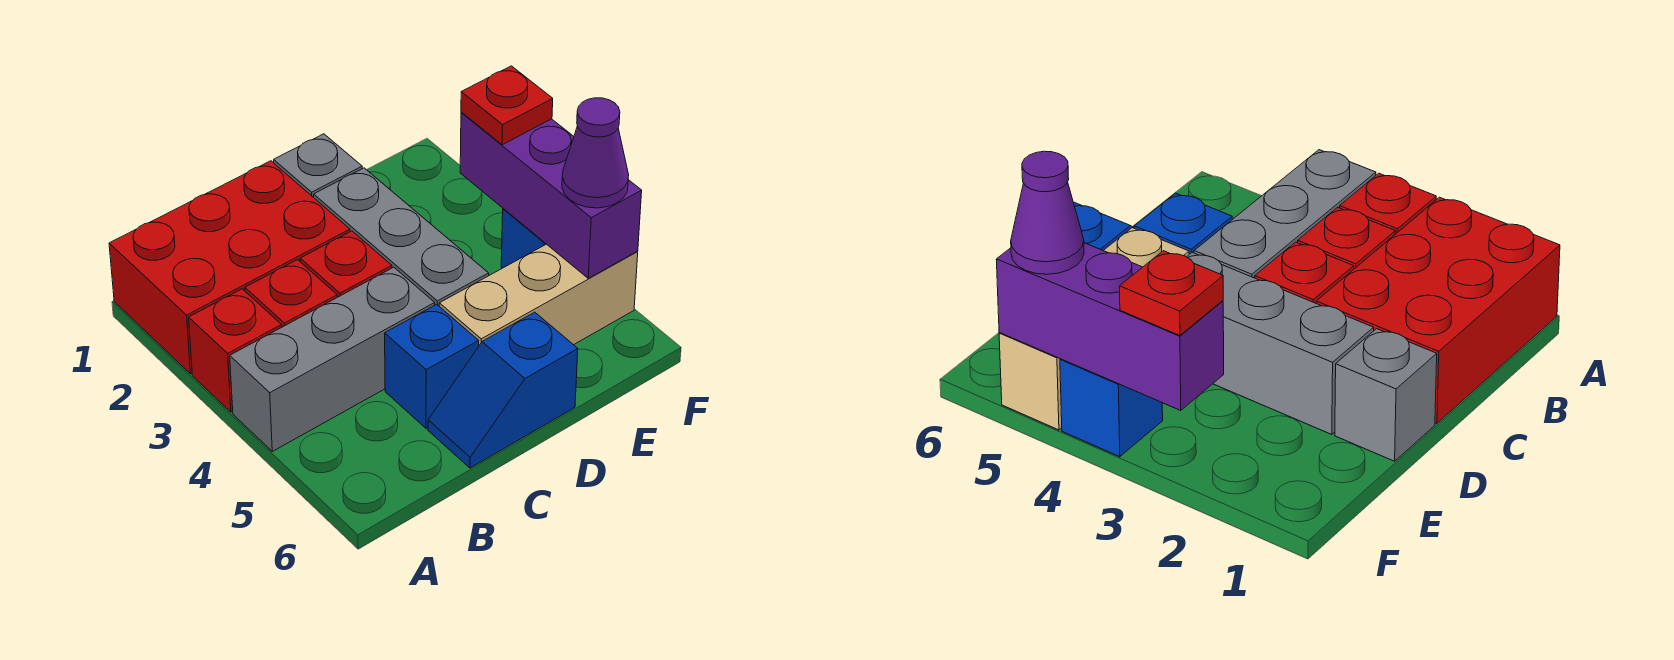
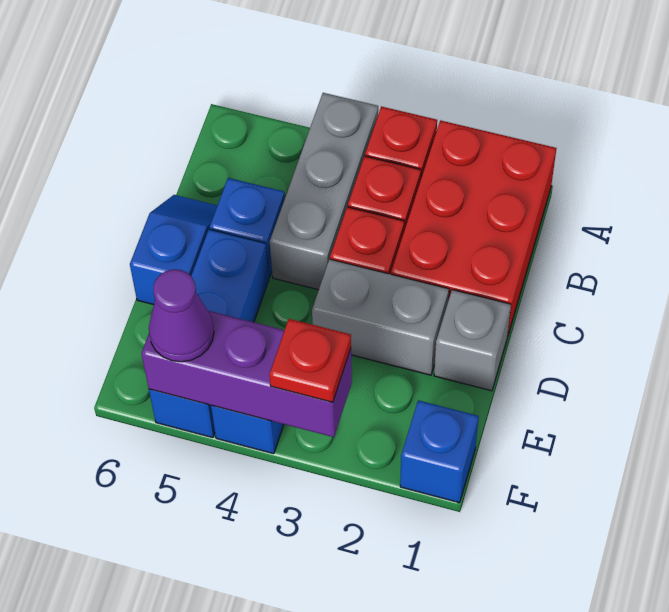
grey brick D2:D4 level 1 -> grey brick D2:D3 level 1
tan brick D5:F5 level 1 -> blue brick D5:F5 level 1
none -> blue brick F1 level 1

